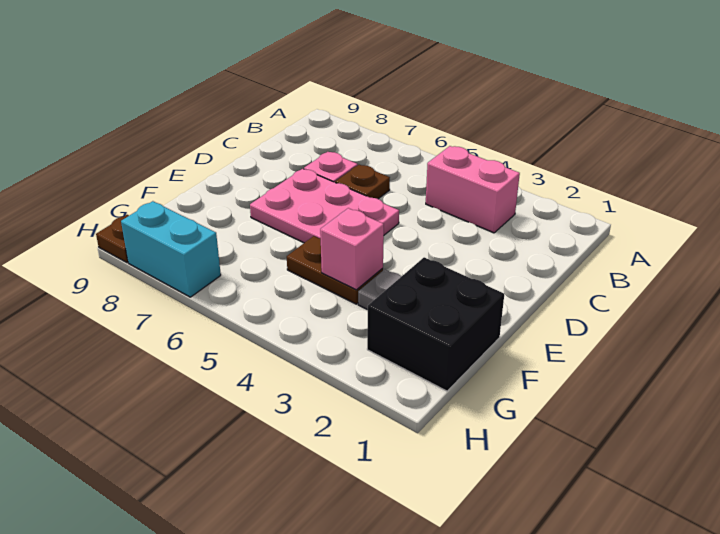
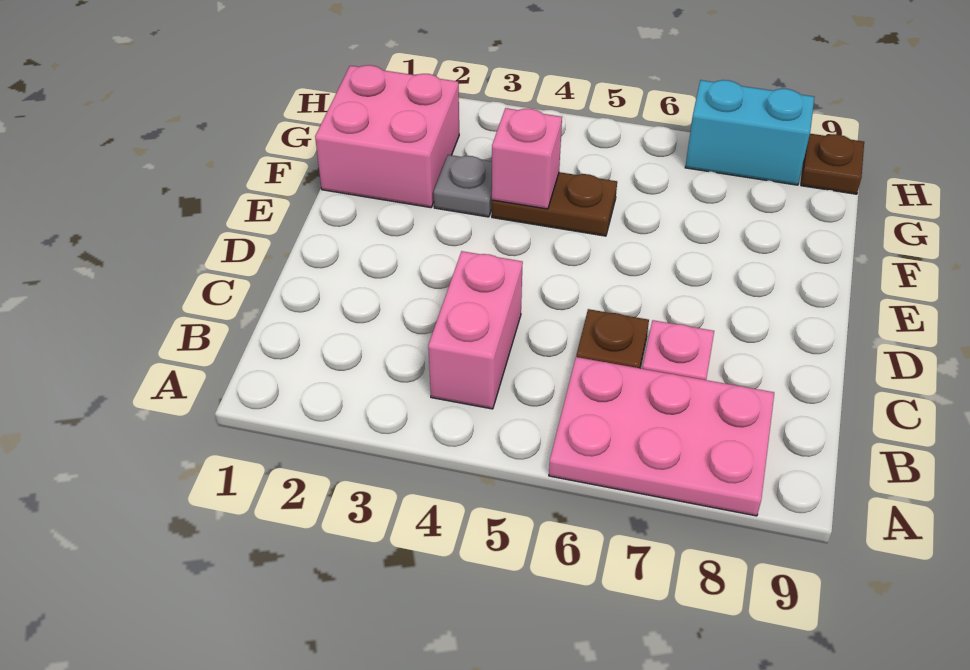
pink brick B3:B4 level 1 -> pink brick B4:C4 level 1
pink plate D5:E7 level 1 -> pink plate A6:B8 level 1
black brick F1:G2 level 1 -> pink brick F1:G2 level 1

